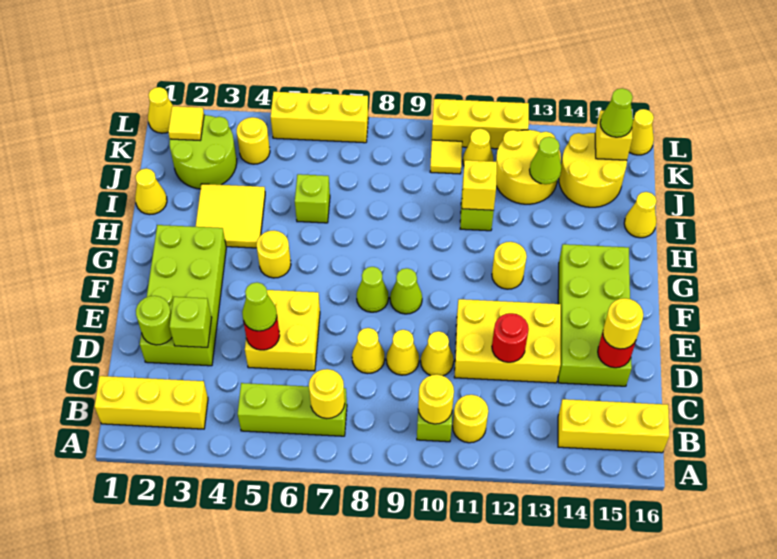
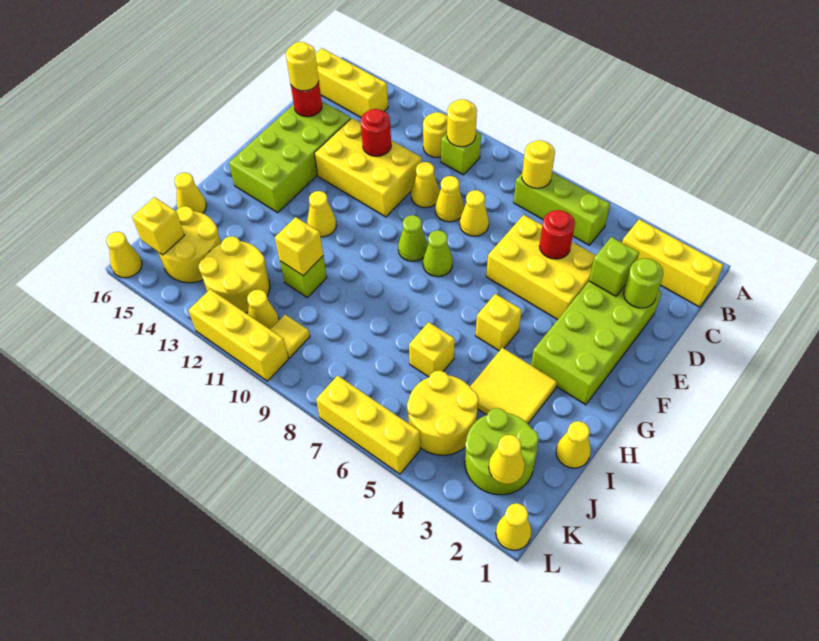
yellow brick D5:E6 level 1 -> yellow brick D4:E6 level 1
lime cone D5 level 3 -> none
yellow round brick G5 level 1 -> yellow brick G5 level 1
yellow round brick G12 level 1 -> yellow cone G12 level 1
lime brick I6 level 1 -> yellow brick I6 level 1
lime cone J13 level 2 -> none
yellow tile K2 level 2 -> yellow cone K2 level 2
yellow round brick K4 level 1 -> yellow round brick J4:K5 level 1
lime cone K15 level 3 -> none

